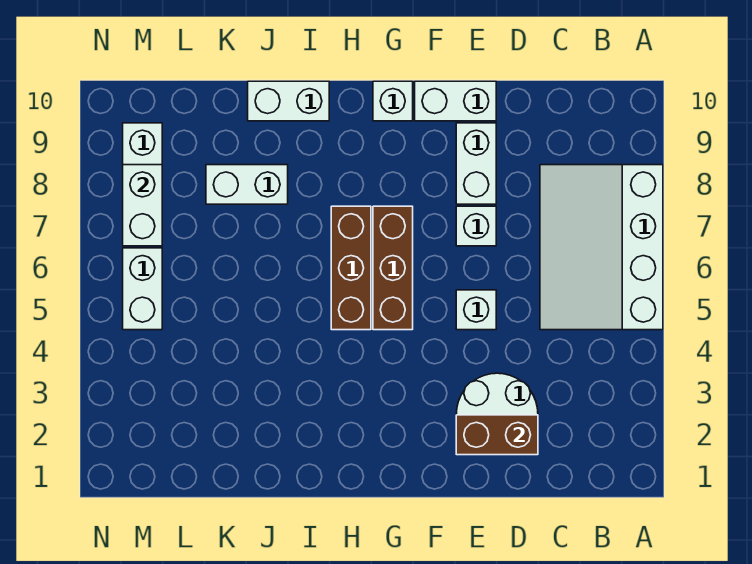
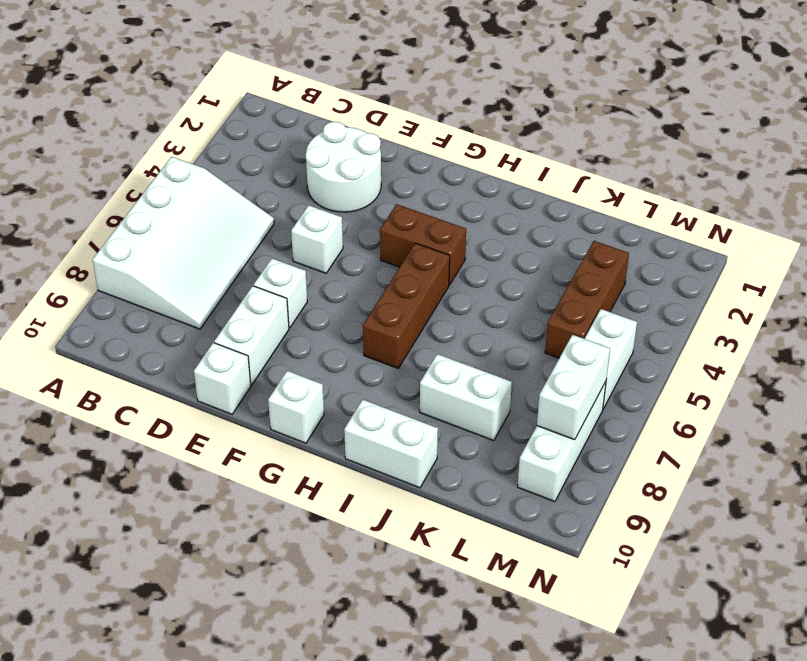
brown brick D2:E2 level 2 -> brown brick G4:H4 level 1
white brick E10:F10 level 1 -> white brick E10 level 1
brown brick G5:G7 level 1 -> brown brick L3:L5 level 1

